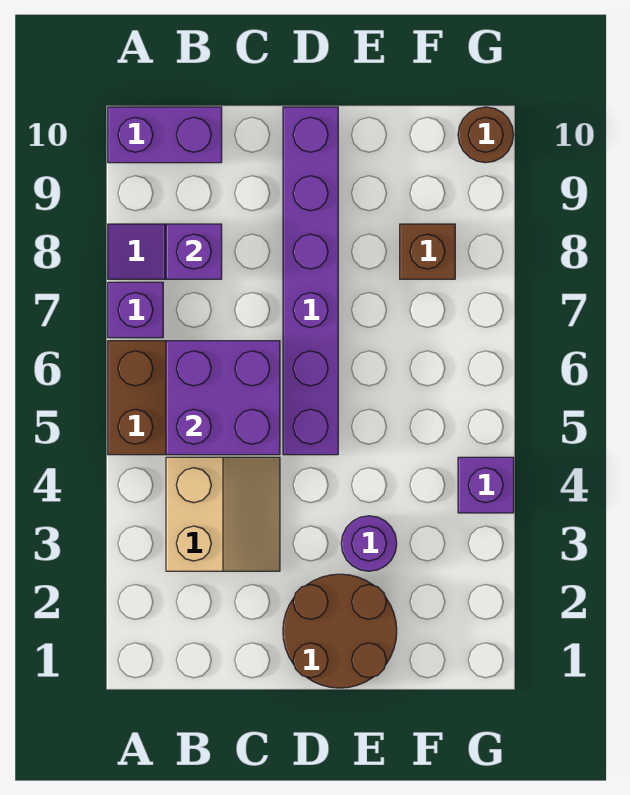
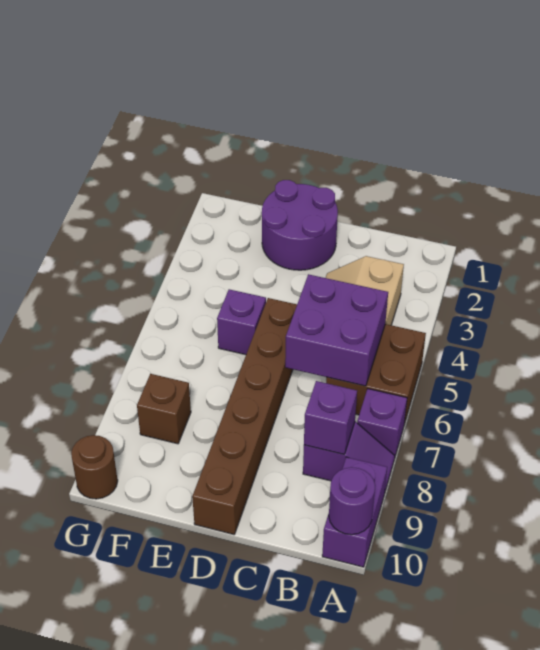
purple brick A10:B10 level 1 -> purple brick A9:A10 level 1
brown round brick D1:E2 level 1 -> purple round brick D1:E2 level 1
purple brick D5:D10 level 1 -> brown brick D5:D10 level 1
purple round brick E3 level 1 -> purple round brick A10 level 2
purple brick G4 level 1 -> purple brick E5 level 1

